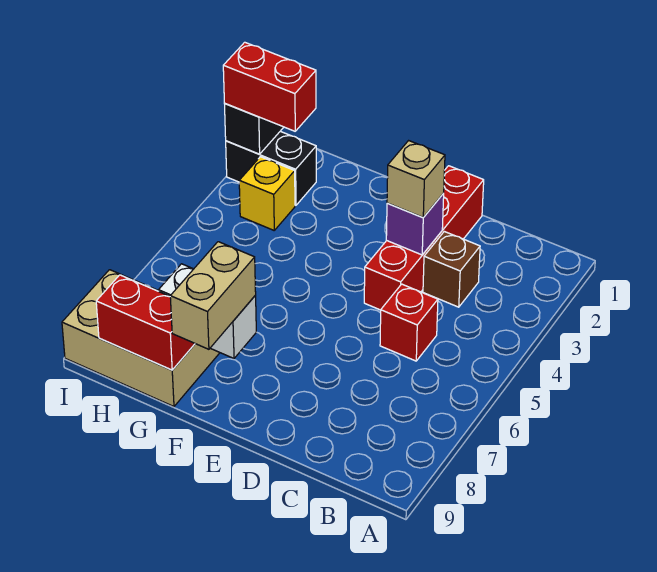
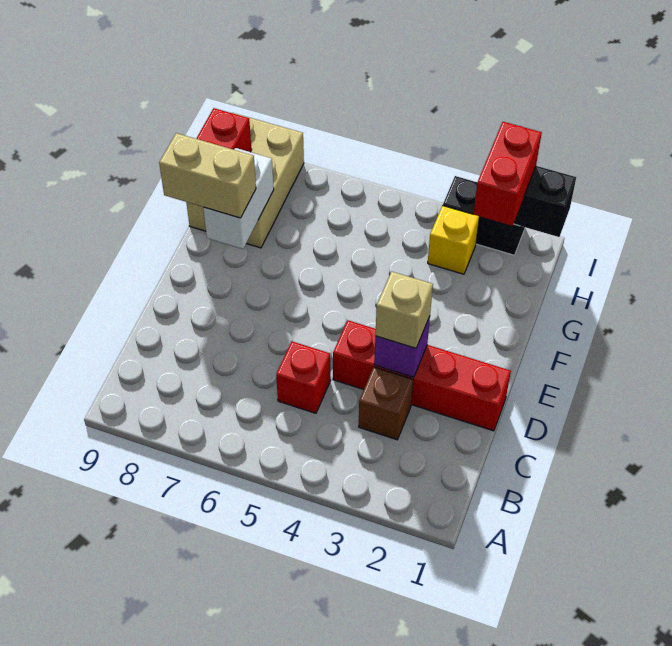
black brick H2:I2 level 1 -> black brick I2:I3 level 1

